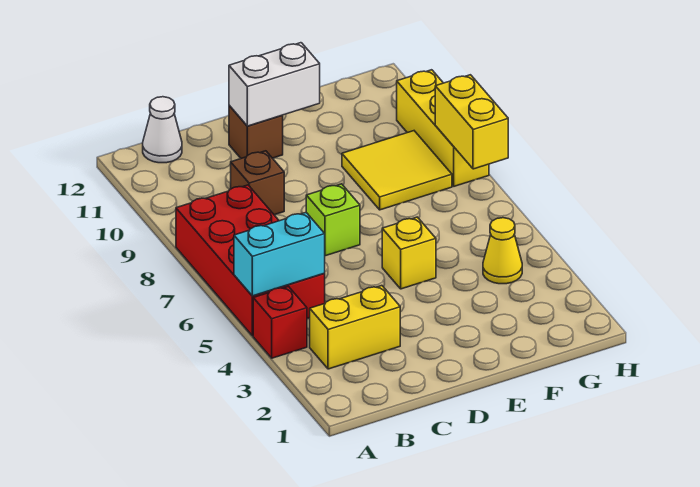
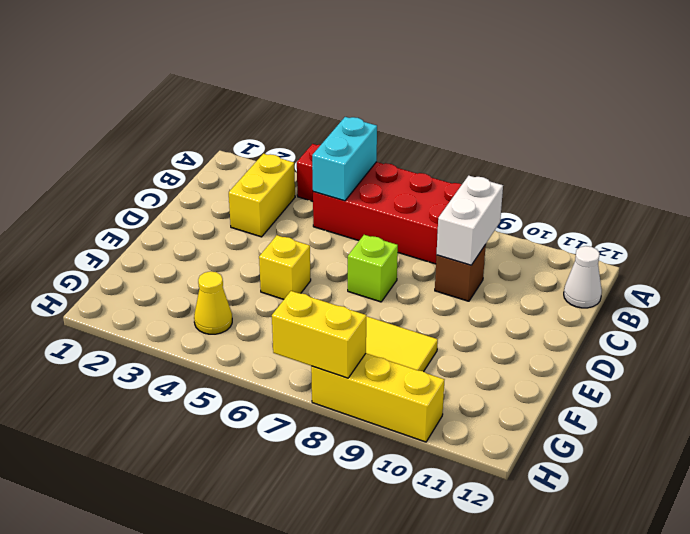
brown brick D11 level 1 -> none
white brick D11:E11 level 2 -> white brick B9:C9 level 2

